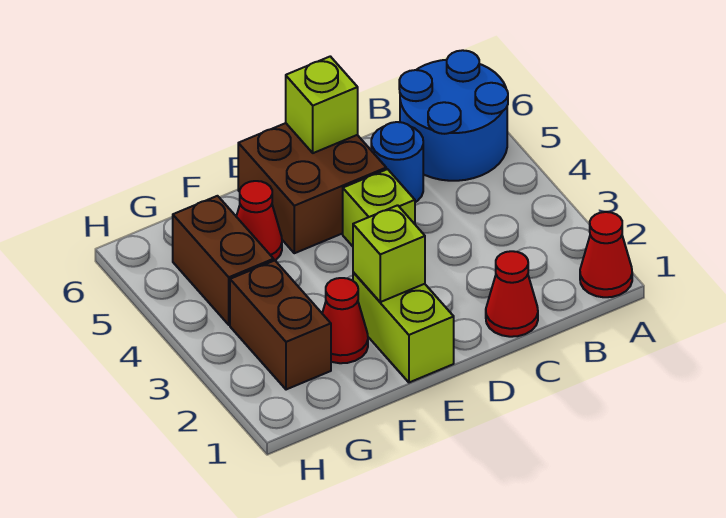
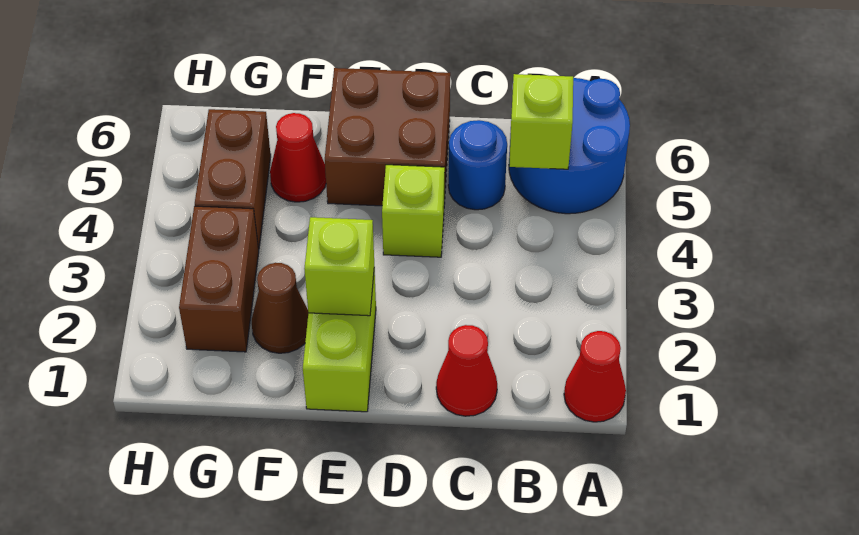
lime brick D6 level 2 -> lime brick B5 level 2
red cone F2 level 1 -> brown cone F2 level 1

